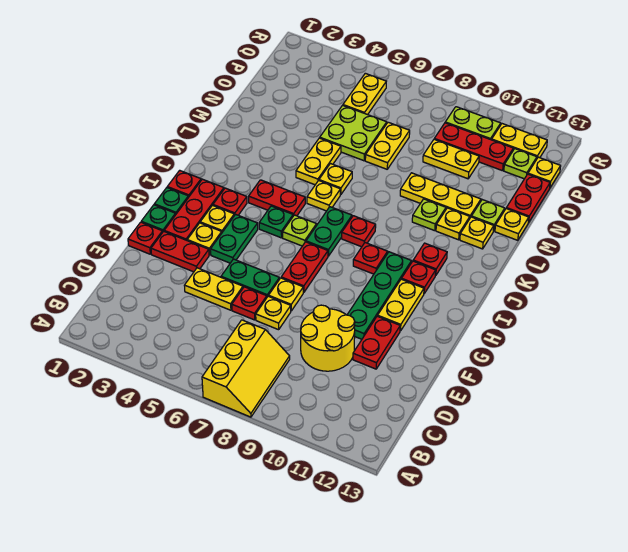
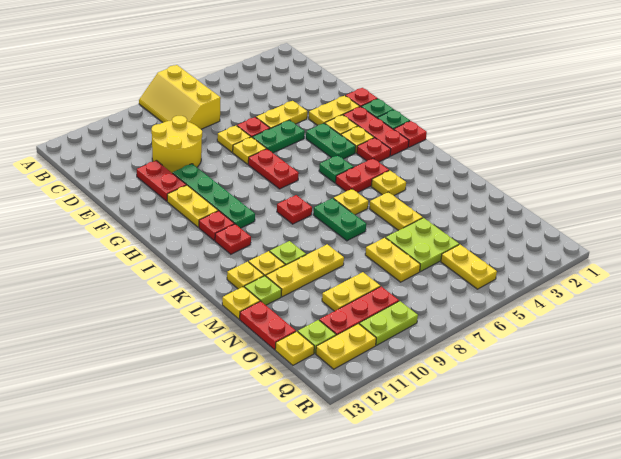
red plate F2:F3 level 1 -> yellow plate F2:F3 level 1
lime plate I6 level 1 -> none
green plate I7:J7 level 1 -> green plate K7:L7 level 1
red plate I9 level 1 -> none
yellow plate L6 level 1 -> yellow plate K4 level 1

